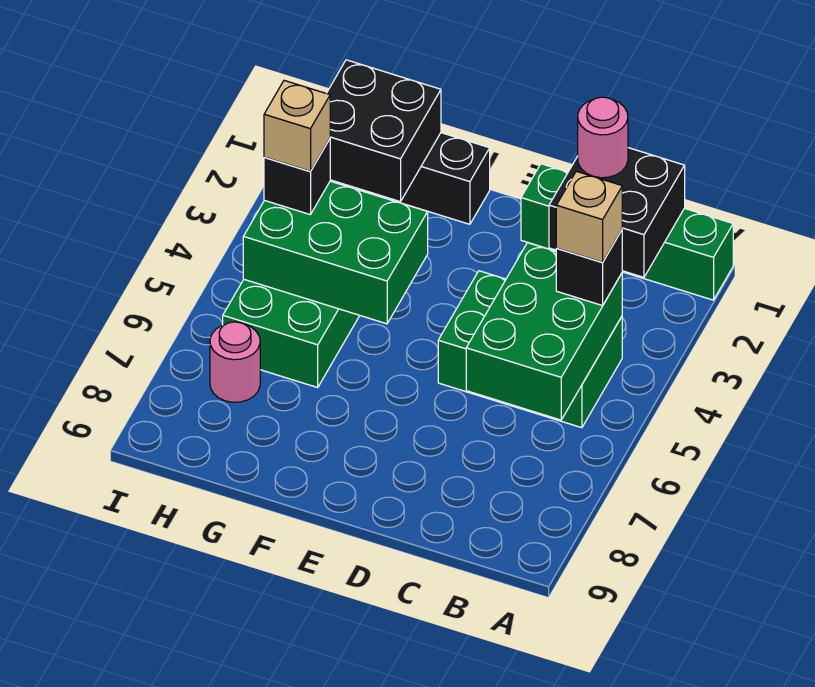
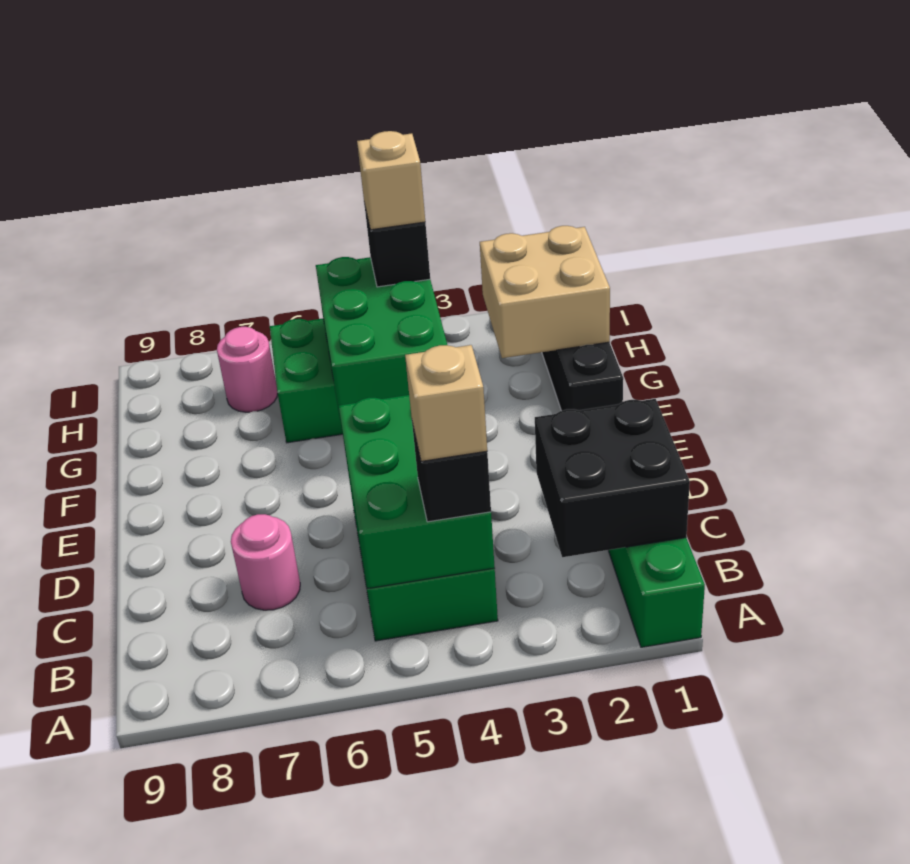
green brick B4:C6 level 2 -> green brick B4:D5 level 2
pink round brick C1 level 3 -> pink round brick C7 level 1
black brick G1:H2 level 2 -> tan brick G1:H2 level 2

